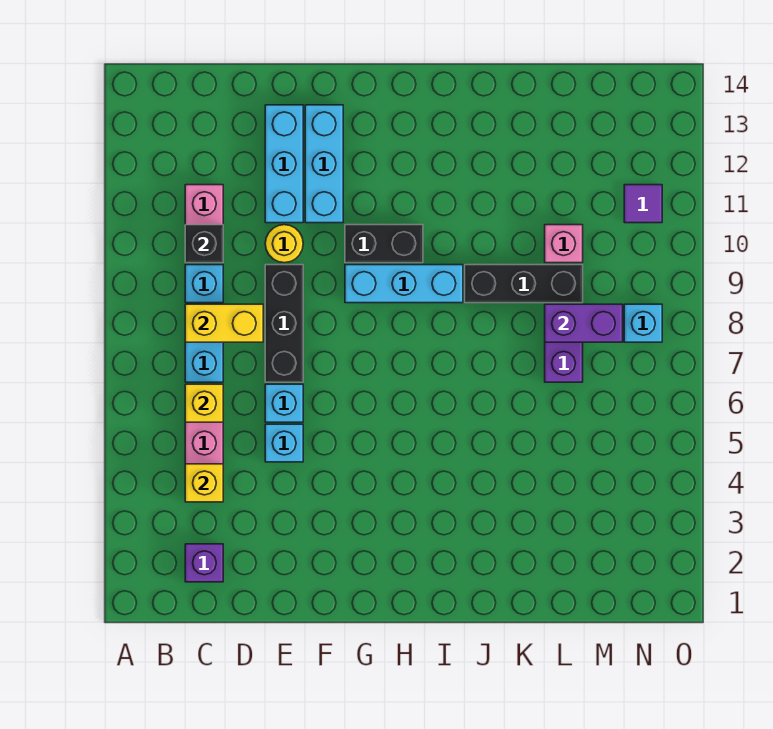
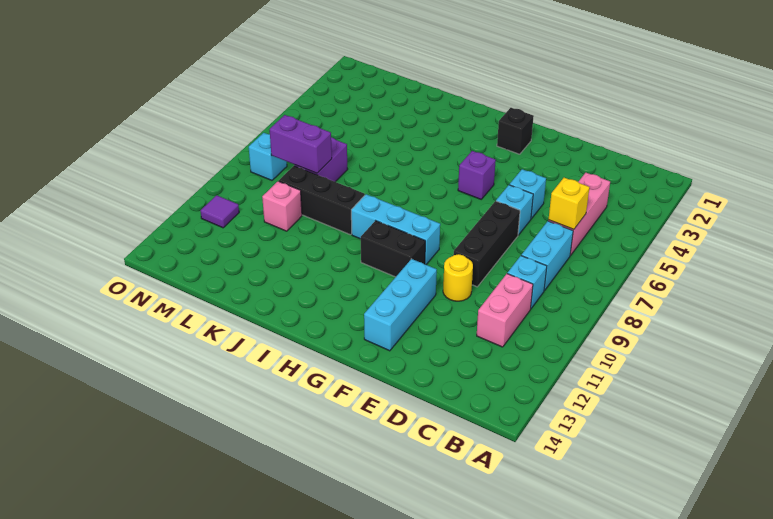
purple brick C2 level 1 -> purple brick G5 level 1
yellow brick C4 level 2 -> none
yellow brick C8:D8 level 2 -> none
black brick C10 level 2 -> black brick G2 level 1
cyan brick E11:E13 level 1 -> none

